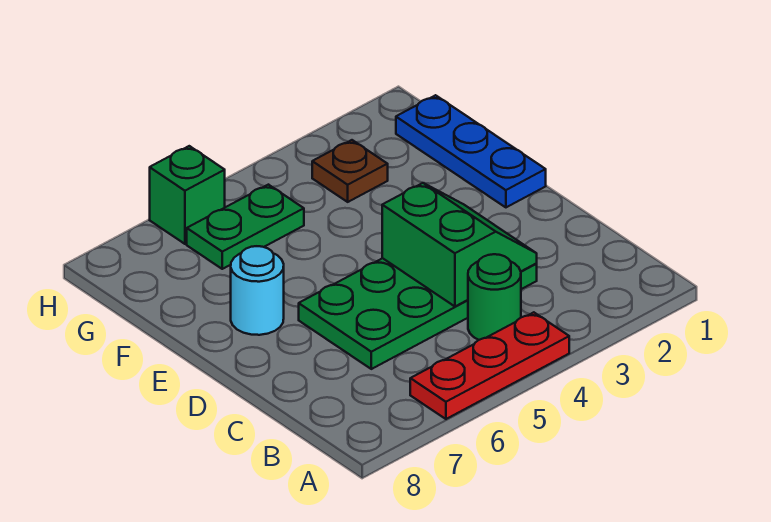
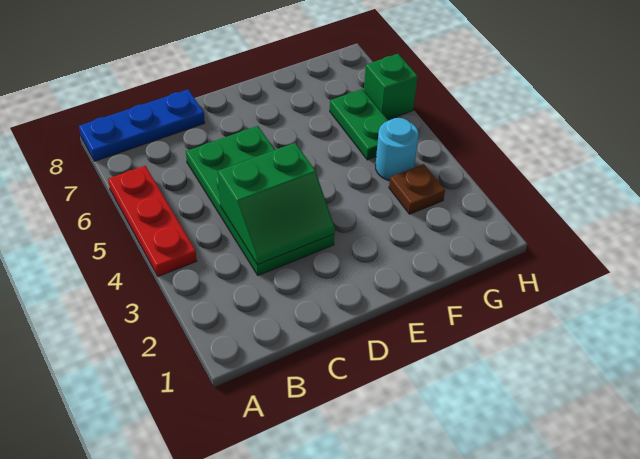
green round brick B4 level 1 -> none
blue plate E1:G1 level 1 -> blue plate A8:C8 level 1
cyan round brick E7 level 1 -> cyan round brick G4 level 1

